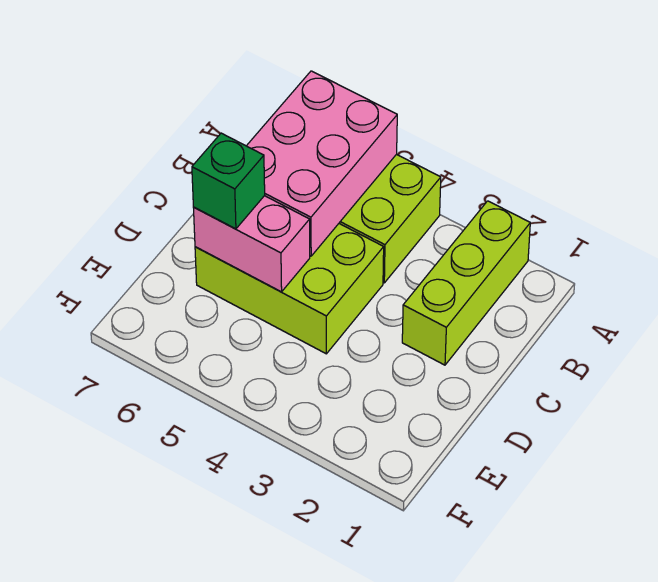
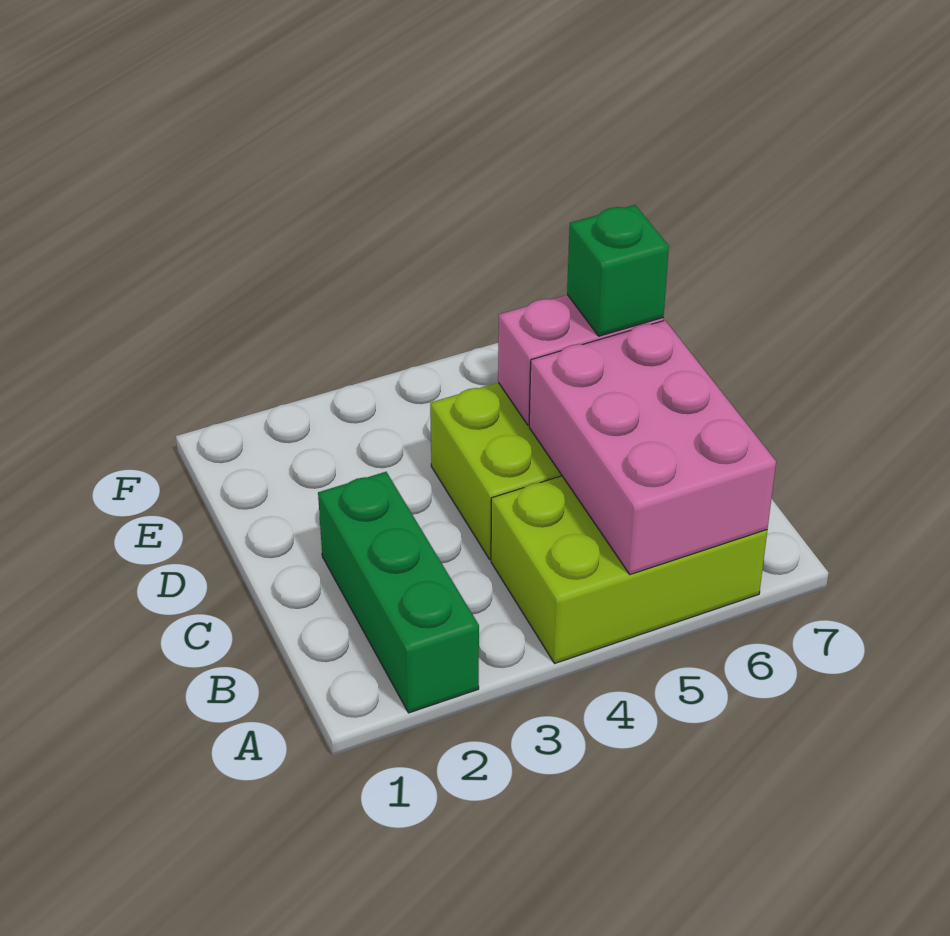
lime brick A2:C2 level 1 -> green brick A2:C2 level 1

